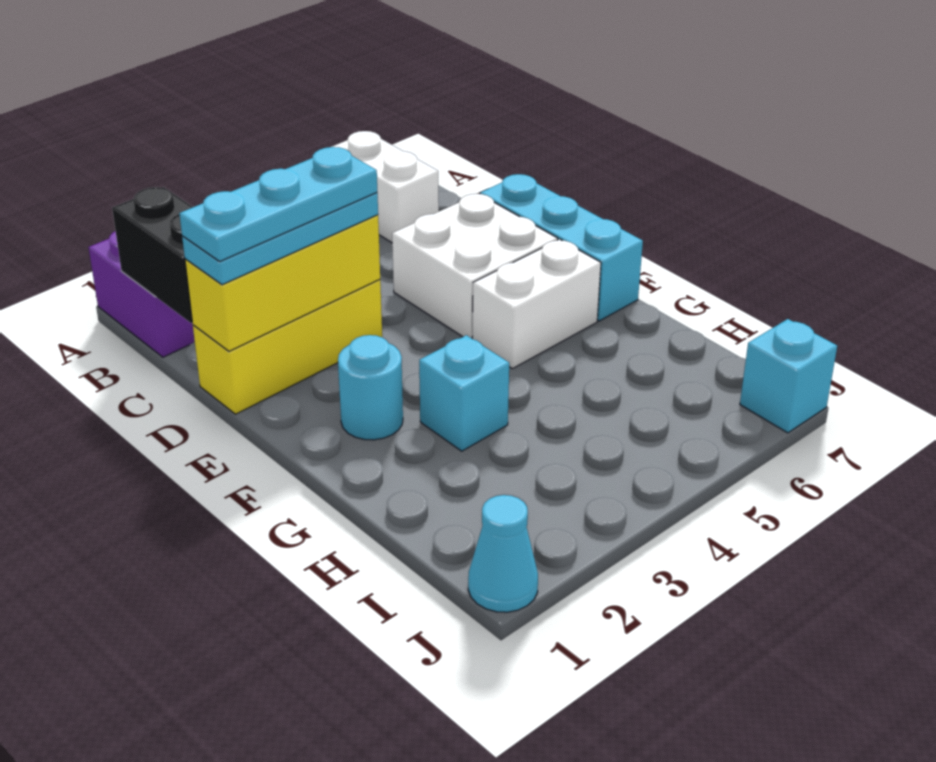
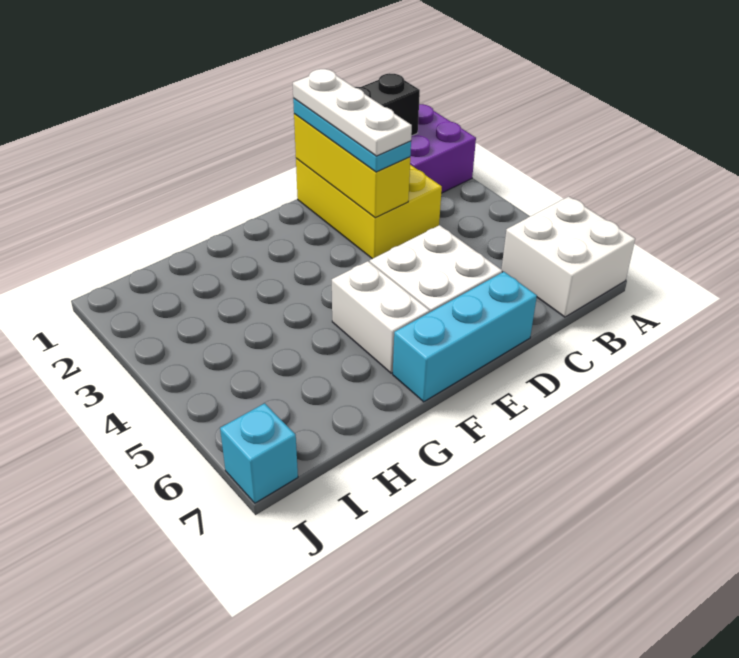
white brick A6:B6 level 1 -> white brick A6:B7 level 1
yellow brick D1:D3 level 1 -> yellow brick C1:D3 level 1
cyan plate D1:D3 level 4 -> white plate D1:D3 level 4
cyan round brick F2 level 1 -> none
cyan brick G3 level 1 -> none
cyan cone J1 level 1 -> none

